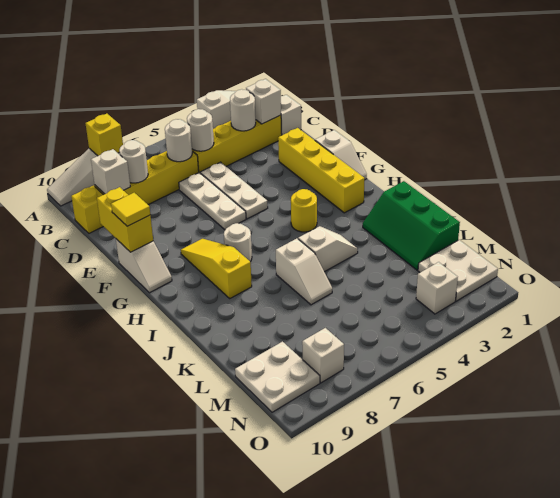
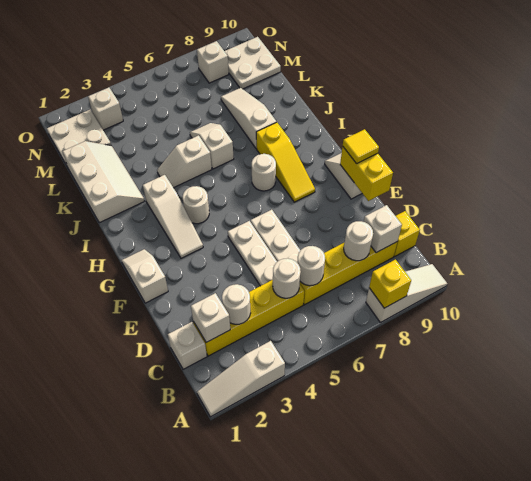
yellow brick E2:H2 level 1 -> none
none -> white slope G3:I3 level 1 top I
yellow round brick H4 level 1 -> white round brick H4 level 1
green slope J1:L2 level 1 top 1 -> white slope J1:L2 level 1 top 1
none -> white slope J8:L8 level 1 top J

